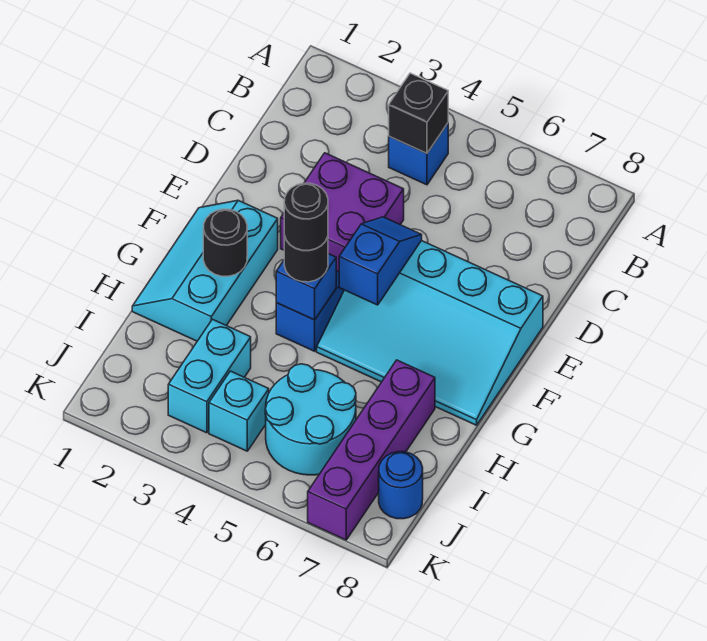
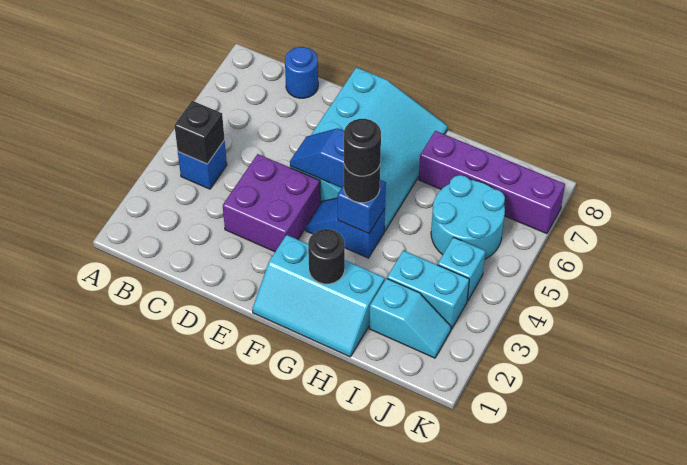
none -> cyan slope I2:J2 level 1 top I
blue round brick J8 level 1 -> blue round brick C8 level 1

